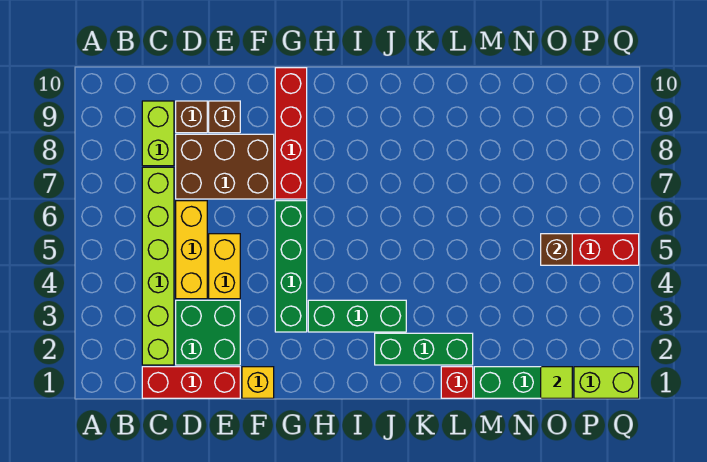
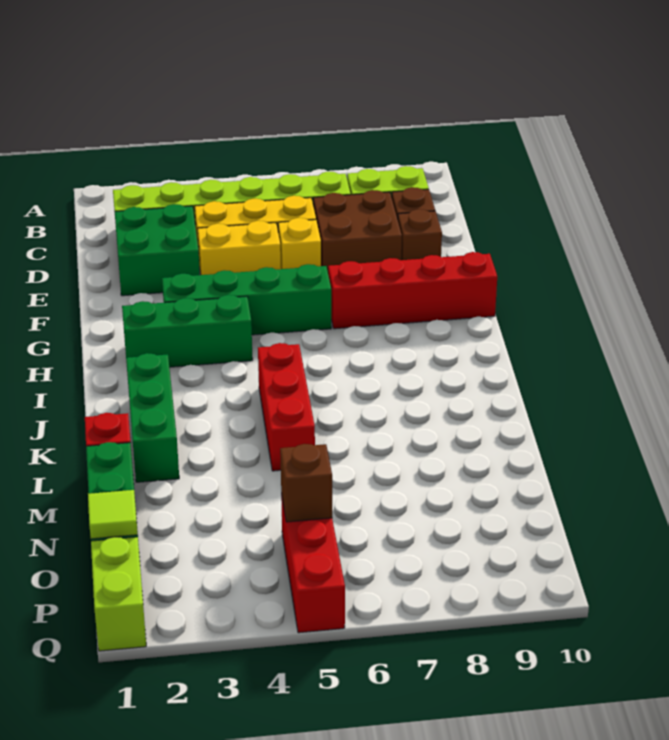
red brick C1:E1 level 1 -> red brick J5:L5 level 1
brown brick D7:F8 level 1 -> brown brick D7:E8 level 1
yellow brick F1 level 1 -> yellow brick E6 level 1
green brick H3:J3 level 1 -> green brick H2:H4 level 1

